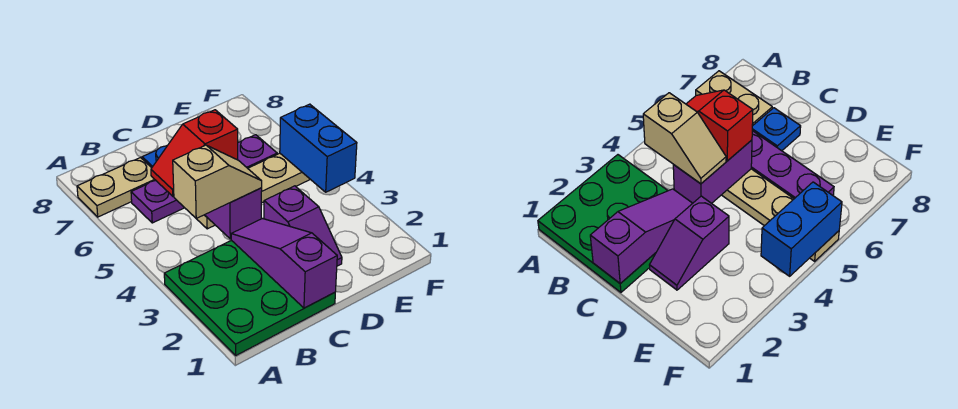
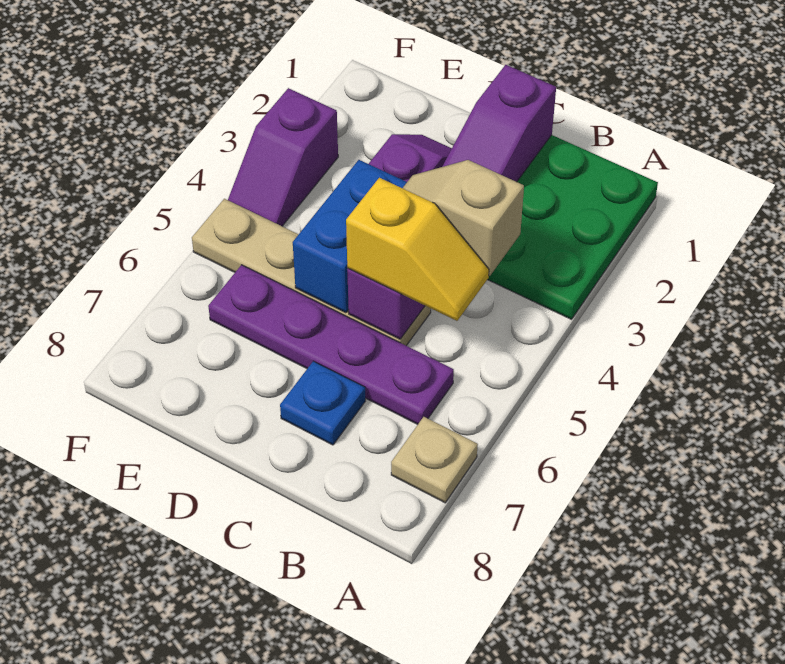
tan plate A7:B7 level 1 -> tan plate A7 level 1
red slope B5:C5 level 3 top C -> yellow slope B5:C5 level 3 top C
none -> purple slope F3:F4 level 1 top 3
blue brick F4:F5 level 2 -> blue brick D4:D5 level 2

